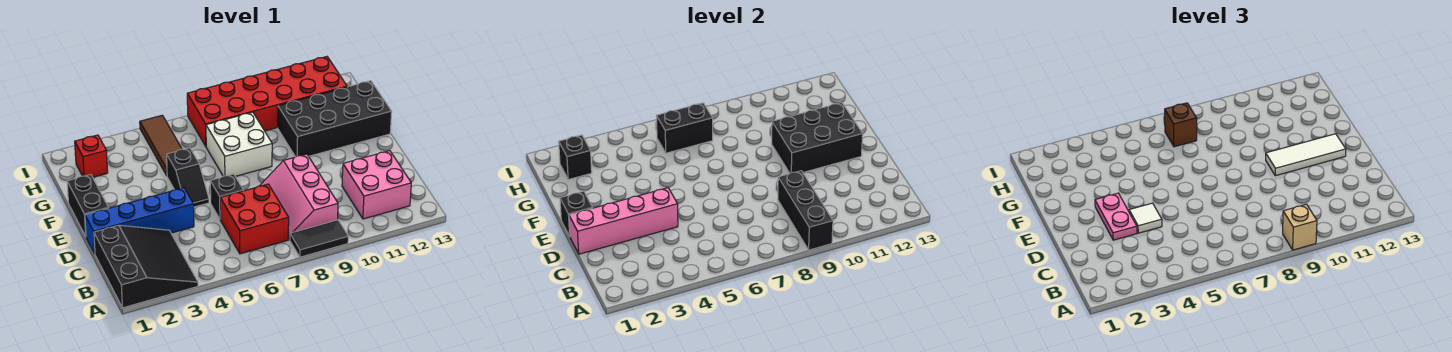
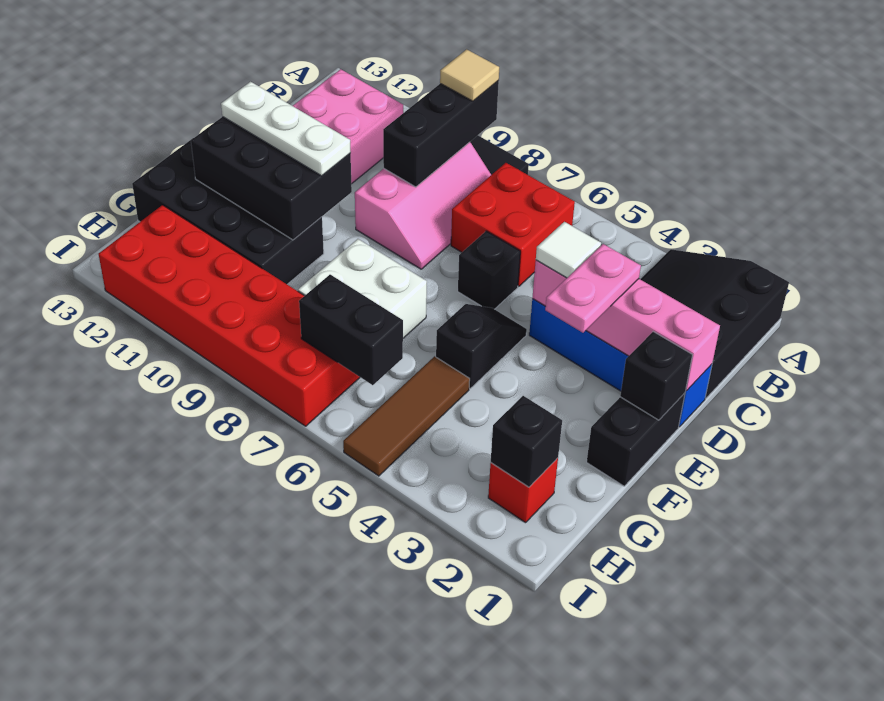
tan brick A9 level 3 -> tan tile A9 level 3
white tile E10:E12 level 3 -> white plate E10:E12 level 3
brown brick H7 level 3 -> none

